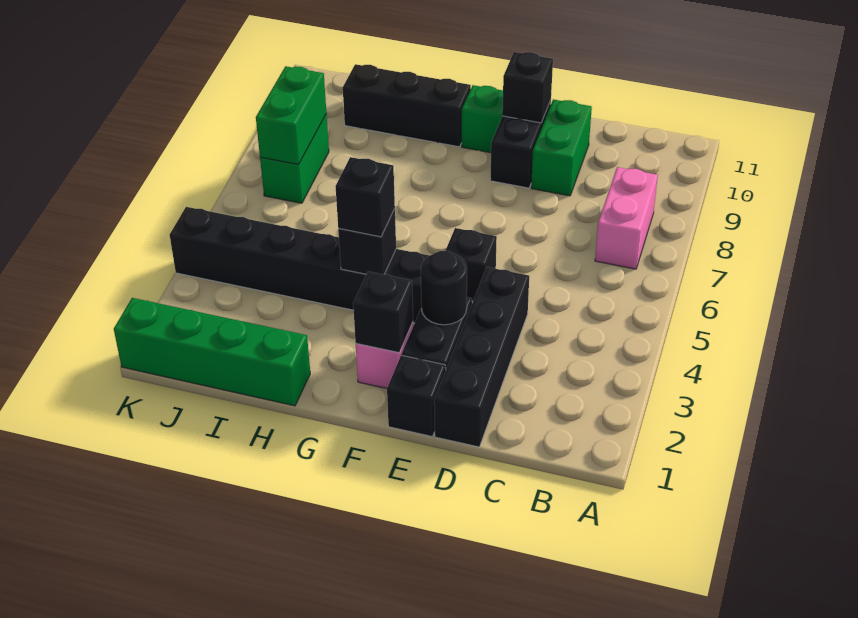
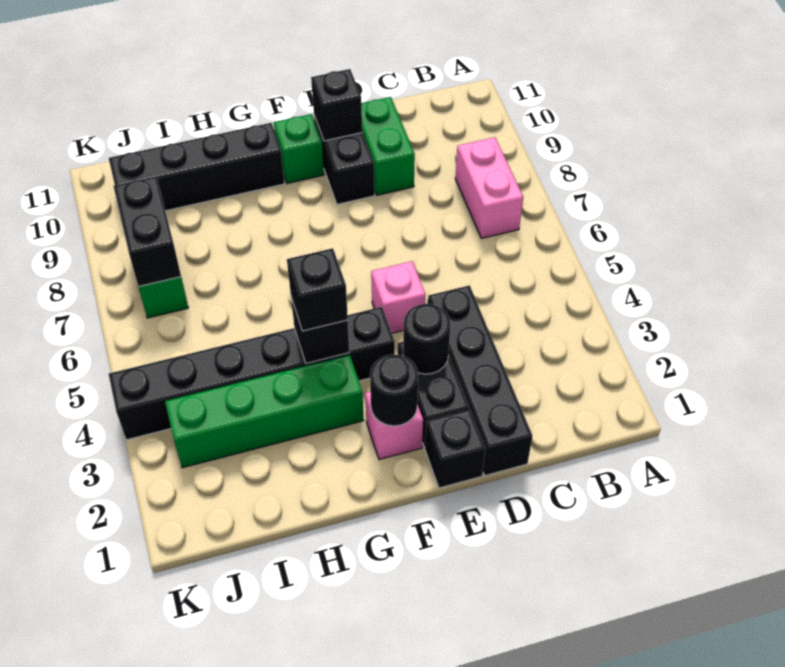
black brick E5 level 1 -> pink brick E5 level 1
black brick F2 level 2 -> black round brick F2 level 2
black brick G10:I10 level 1 -> black brick G10:J10 level 1
green brick H1:K1 level 1 -> green brick G3:J3 level 1
green brick J7:J8 level 2 -> black brick J7:J8 level 2

